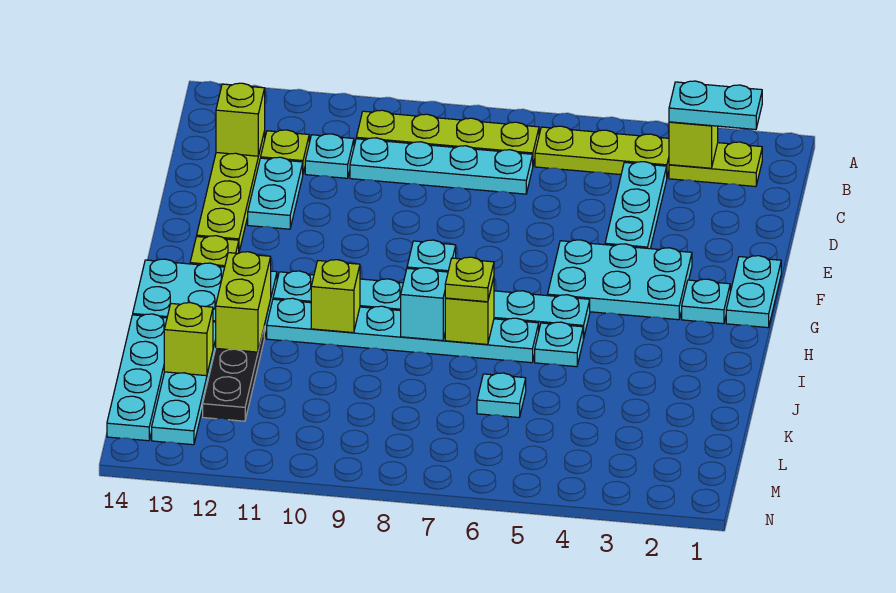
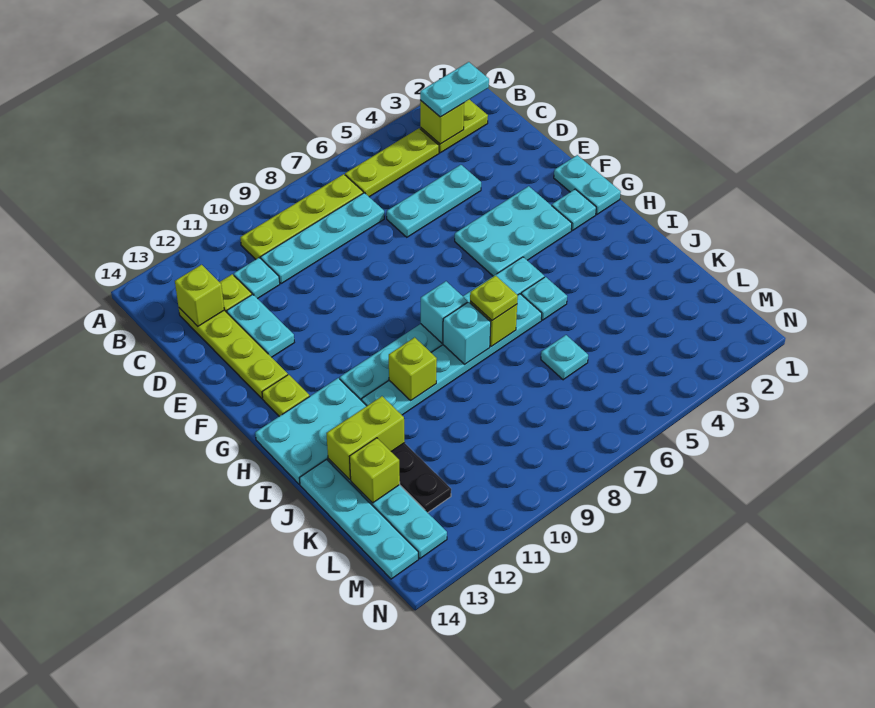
cyan plate C4:E4 level 1 -> cyan plate D4:D6 level 1
lime brick I12:J12 level 2 -> lime brick J12:J13 level 2

